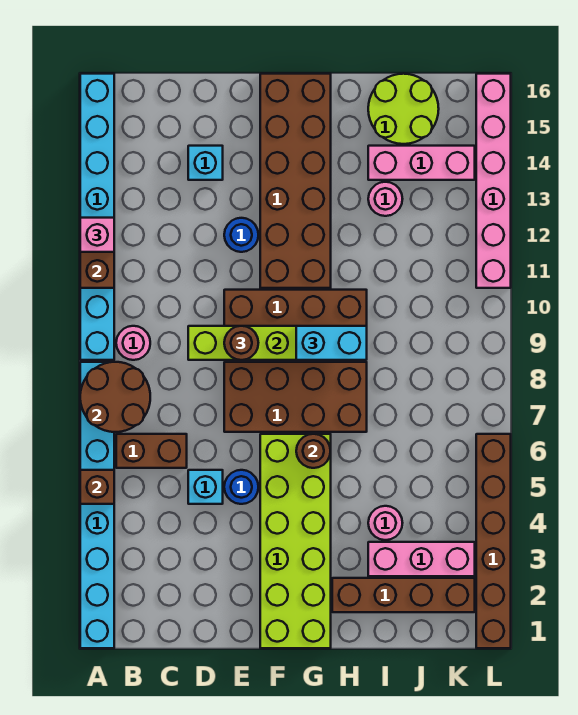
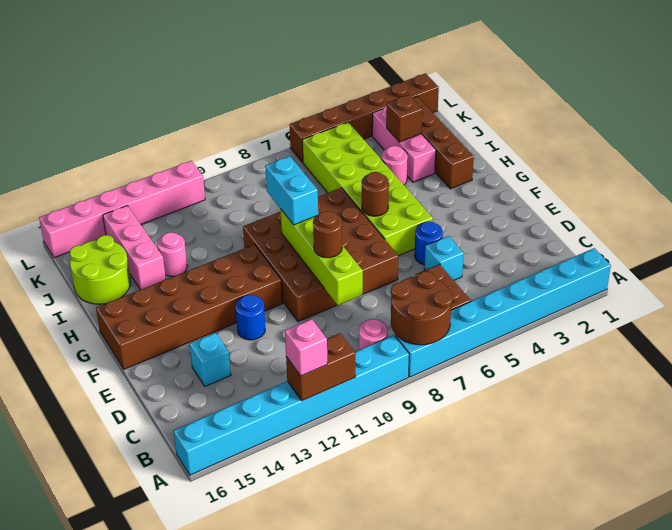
brown brick A5 level 2 -> brown brick J3 level 2
lime brick F1:G6 level 1 -> lime brick F5:K6 level 1

